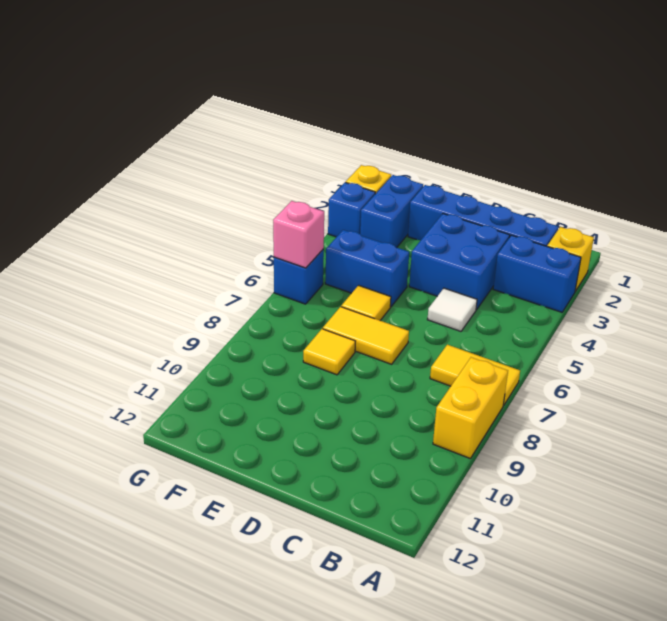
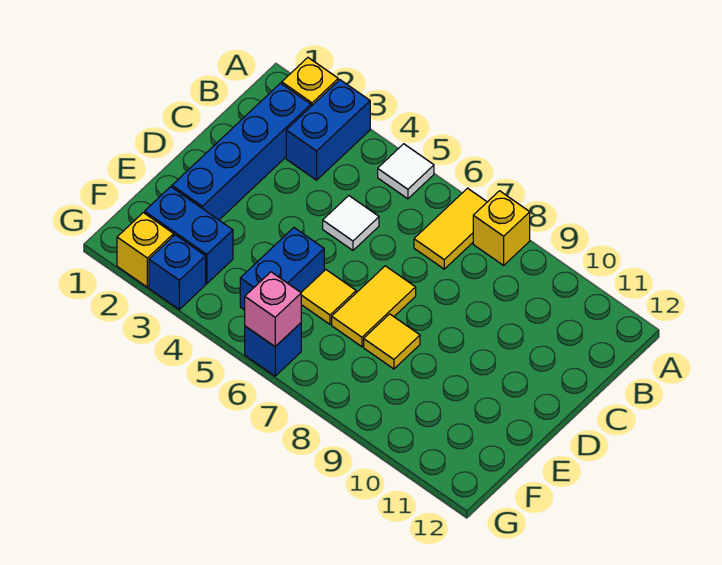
none -> white tile A5 level 1
yellow brick A8:A9 level 1 -> yellow brick A8 level 1
blue brick C3:D4 level 1 -> none

